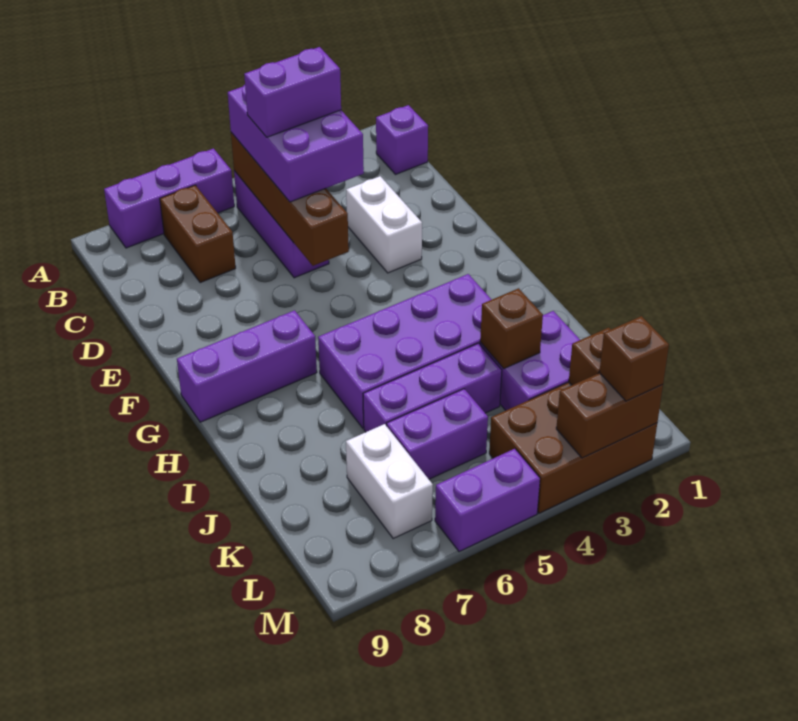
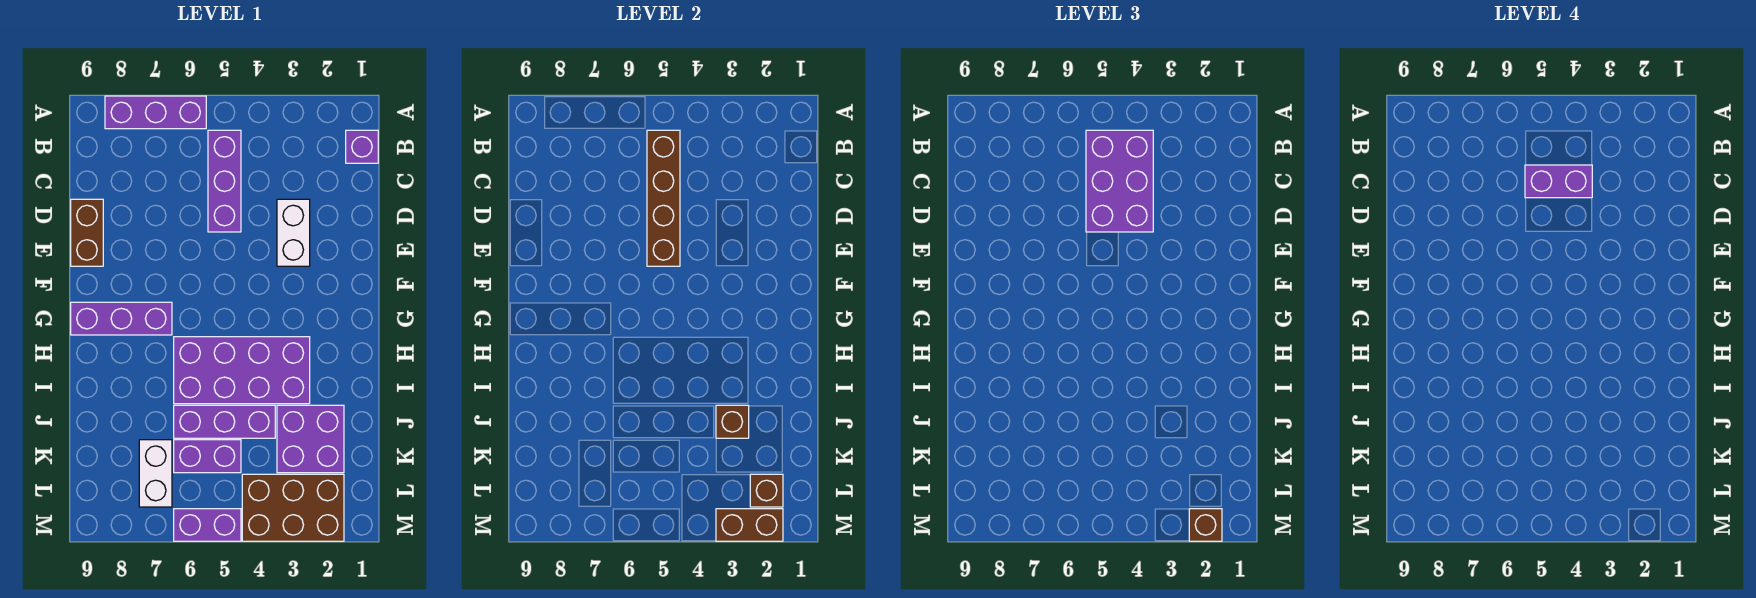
brown brick B7:C7 level 1 -> brown brick D9:E9 level 1

